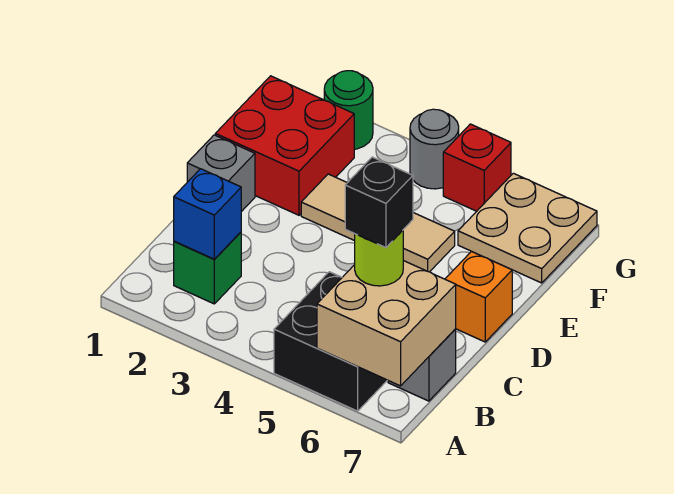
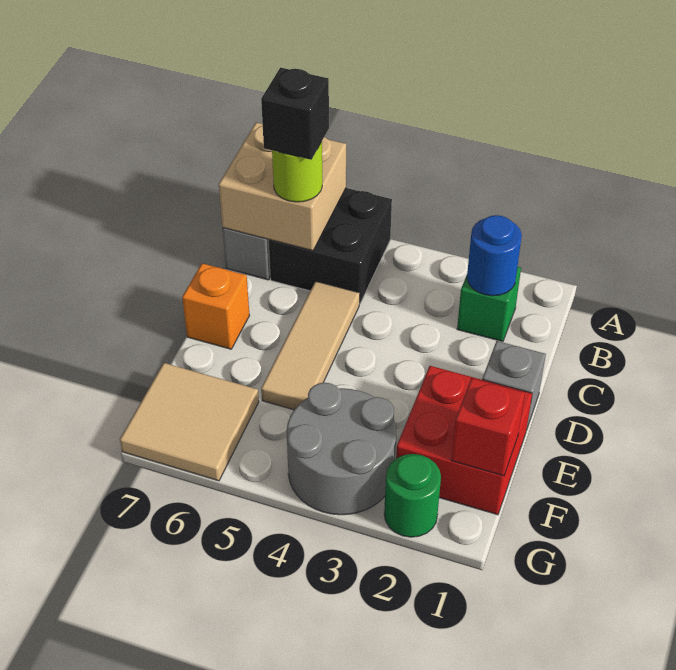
blue brick B2 level 2 -> blue round brick B2 level 2
tan tile E3:E5 level 1 -> tan tile C5:E5 level 1
tan plate F6:G7 level 1 -> tan tile F6:G7 level 1
grey round brick G4 level 1 -> grey round brick F3:G4 level 1
red brick G5 level 1 -> red brick F1 level 2

